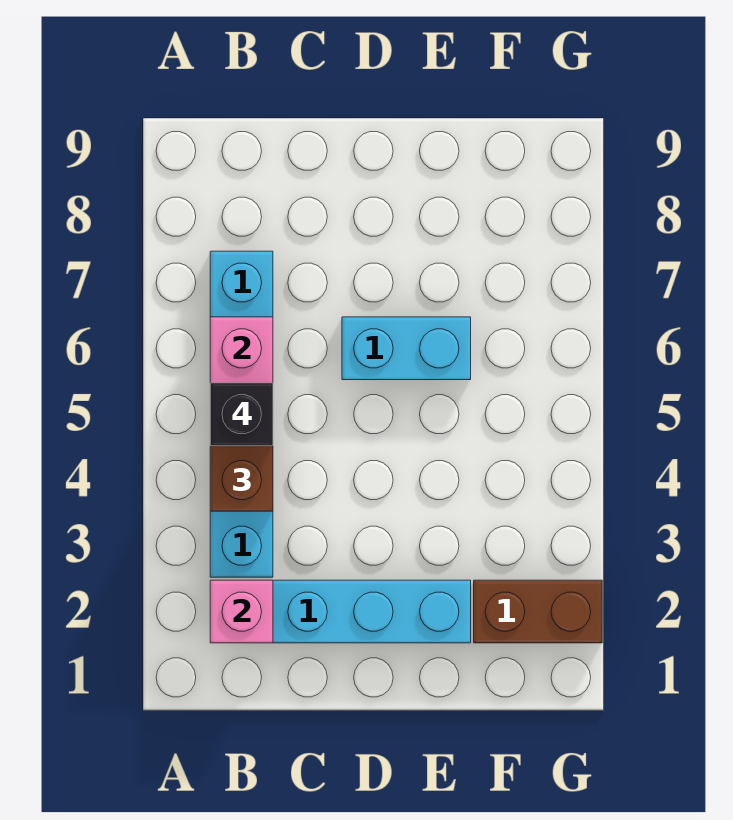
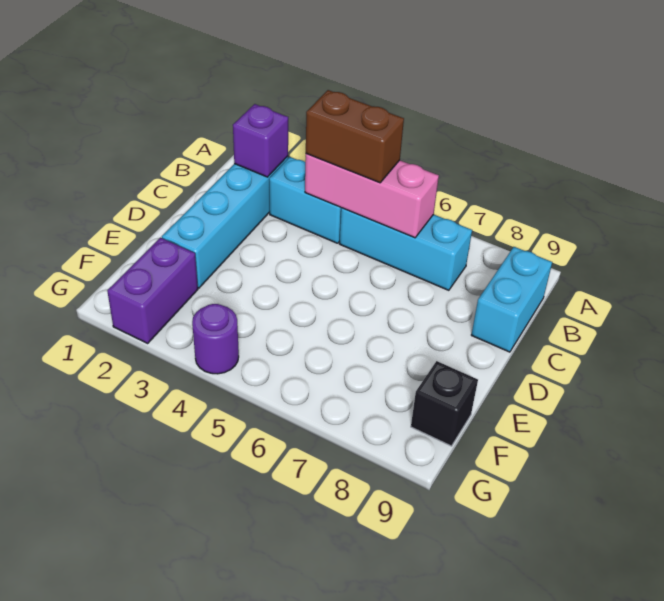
pink brick B2 level 2 -> purple brick B2 level 2
black brick B5 level 4 -> black brick F9 level 1
cyan brick D6:E6 level 1 -> cyan brick B9:C9 level 1
brown brick F2:G2 level 1 -> purple brick F2:G2 level 1
none -> purple round brick G4 level 1

